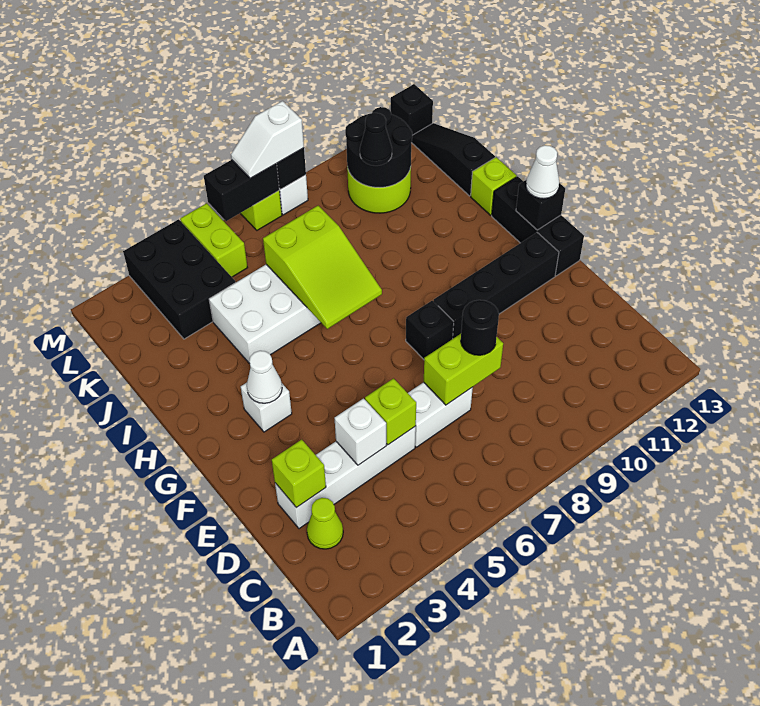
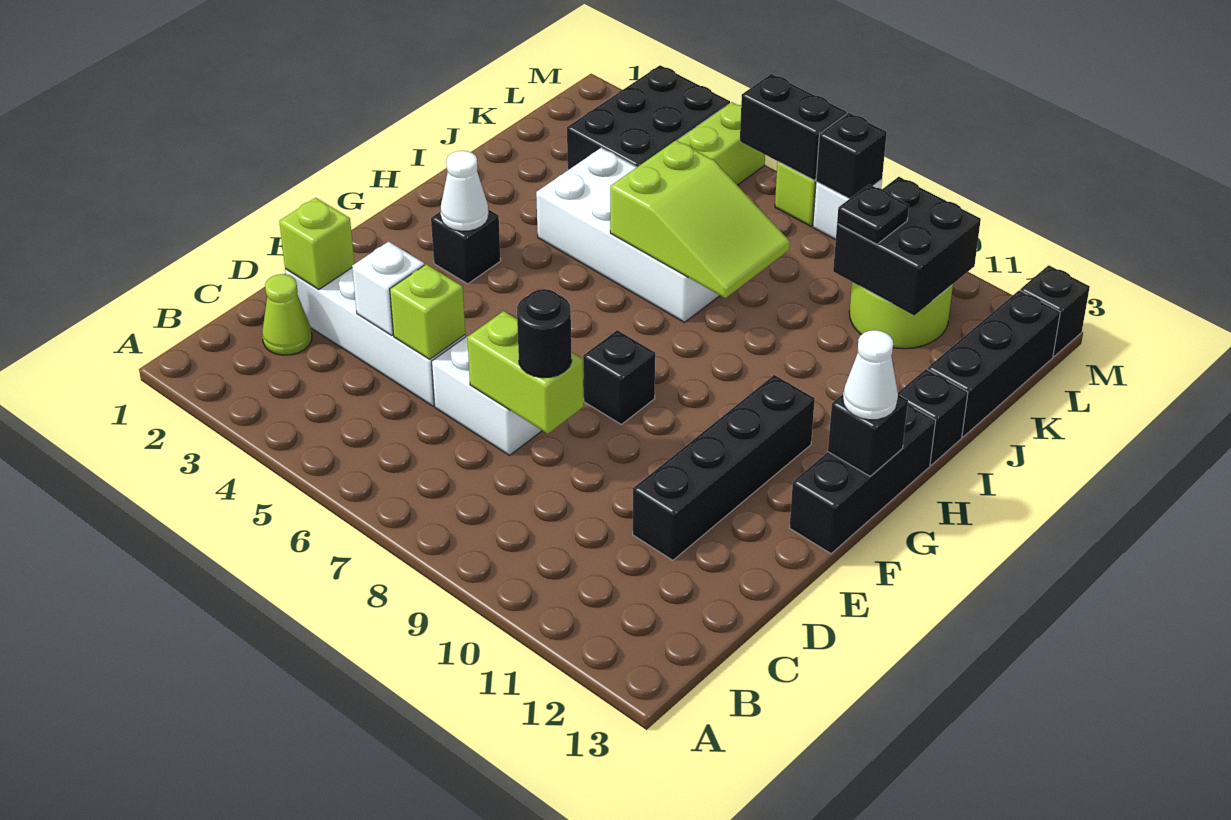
black brick F9:F12 level 1 -> black brick D11:G11 level 1
white brick G3 level 1 -> black brick G3 level 1
lime slope H6:J7 level 2 top J -> lime slope I6:J8 level 2 top 6
lime brick I13 level 1 -> black brick I13 level 1
black slope J13:L13 level 1 top J -> black brick J13:L13 level 1
black round brick K10:L11 level 2 -> black brick K10:L11 level 2
black cone K10 level 3 -> black plate K10 level 3
white slope M7:M8 level 3 top 8 -> none

